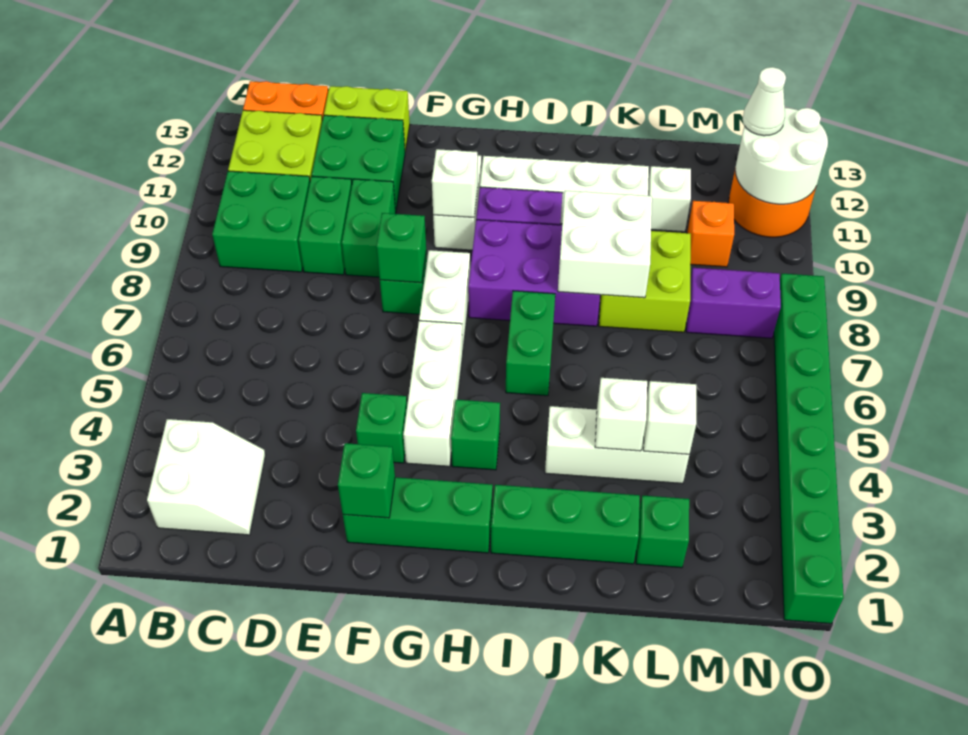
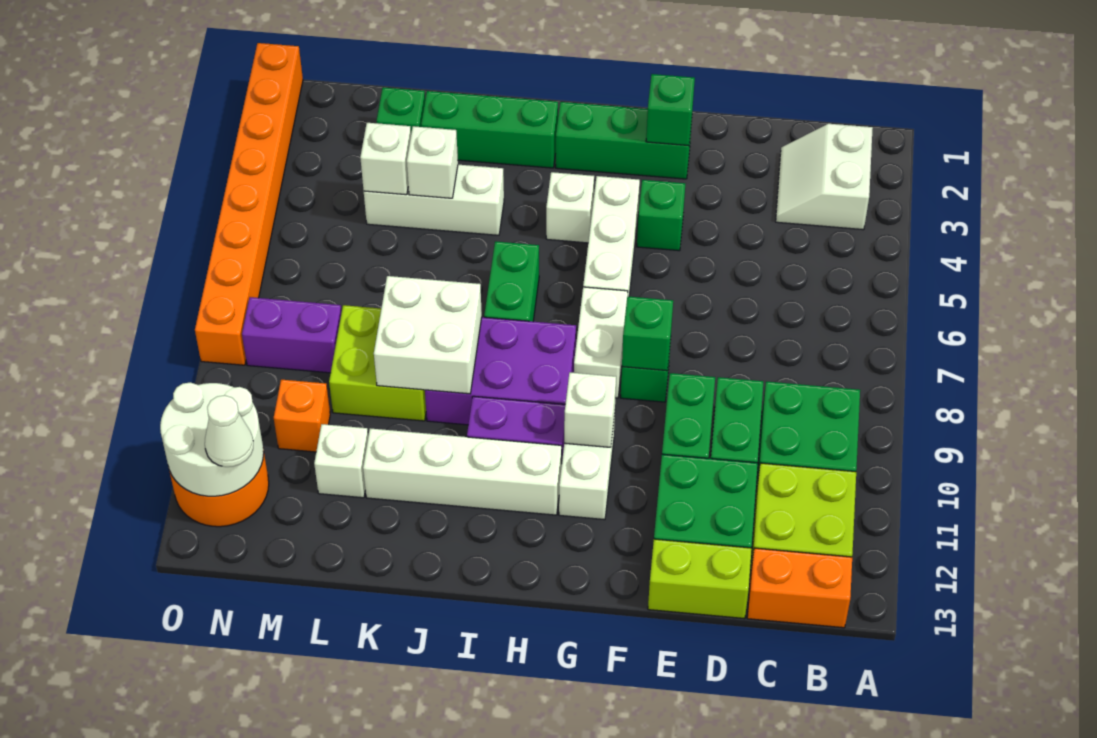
green brick H4 level 1 -> white brick H4 level 1
green brick O1:O8 level 1 -> orange brick O1:O8 level 1

